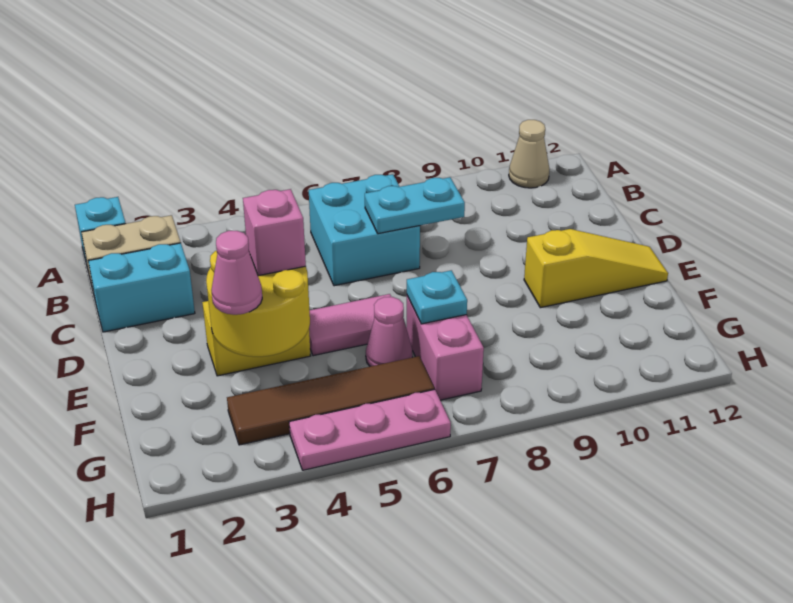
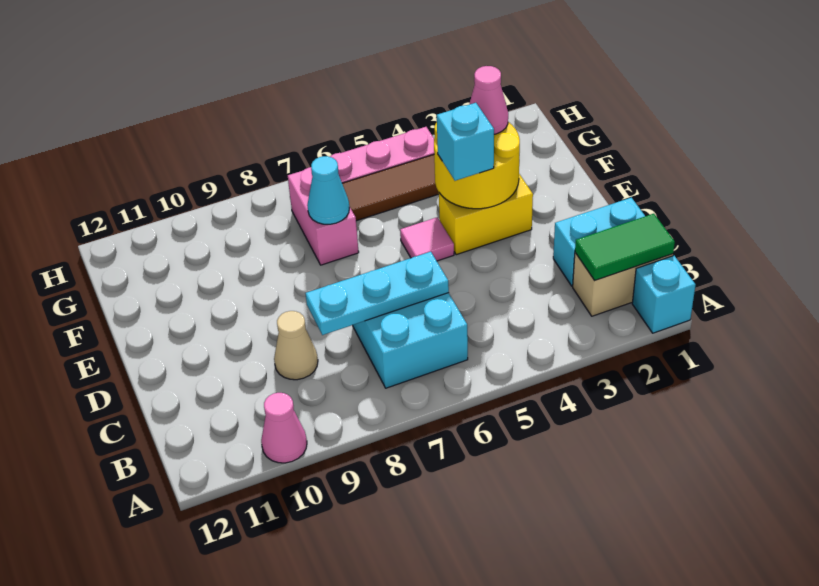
tan cone A11 level 1 -> tan cone C9 level 1
none -> green tile B1:B2 level 2
cyan plate C7:C8 level 2 -> cyan plate C6:C8 level 2
pink brick E4 level 3 -> cyan brick E4 level 3
pink tile E5:E6 level 1 -> pink tile E5 level 1
yellow slope E10:E12 level 1 top 10 -> none
pink cone F6 level 1 -> pink cone A10 level 1
cyan plate F7 level 2 -> cyan cone F7 level 2

